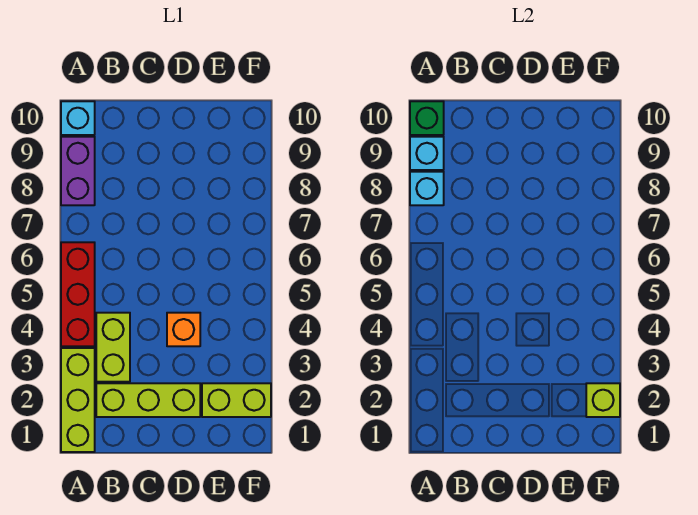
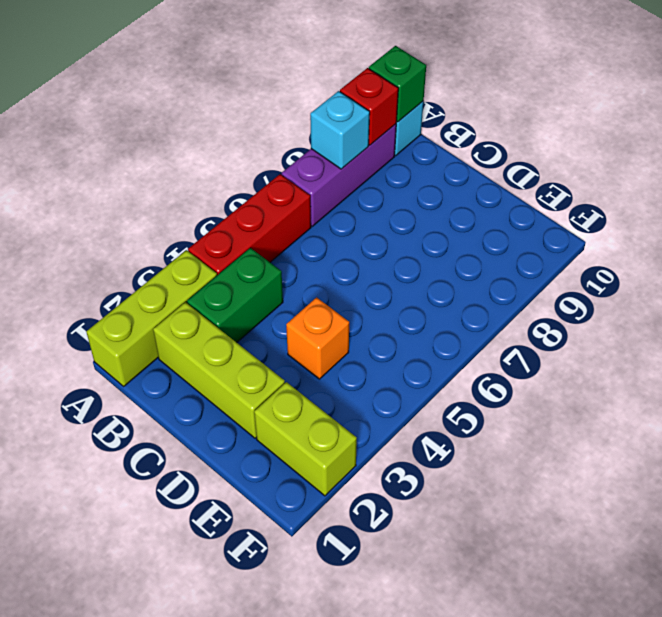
purple brick A8:A9 level 1 -> purple brick A7:A9 level 1
cyan brick A9 level 2 -> red brick A9 level 2
lime brick B3:B4 level 1 -> green brick B3:B4 level 1
lime brick F2 level 2 -> none

